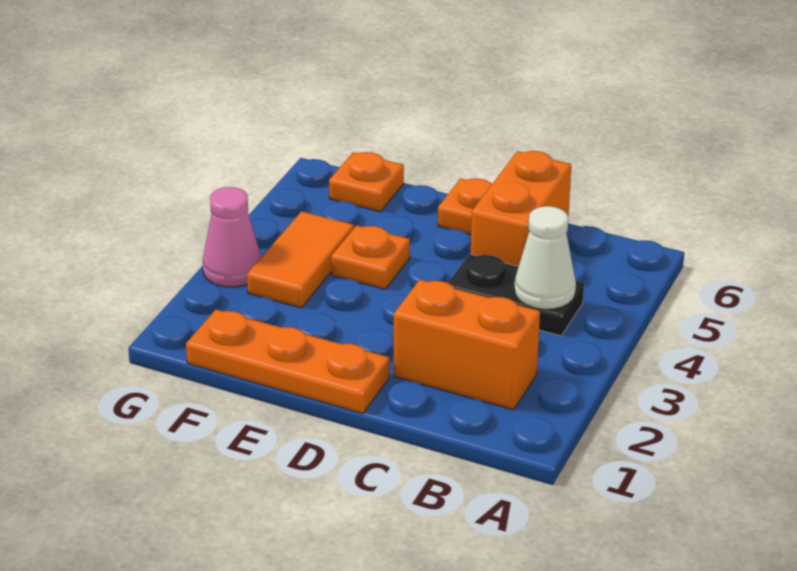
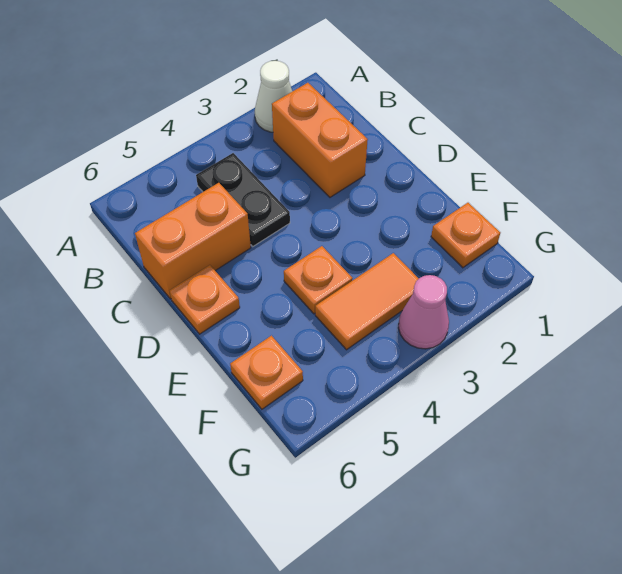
white cone B4 level 2 -> white cone A2 level 1
orange plate D1:F1 level 1 -> orange plate F1 level 1

